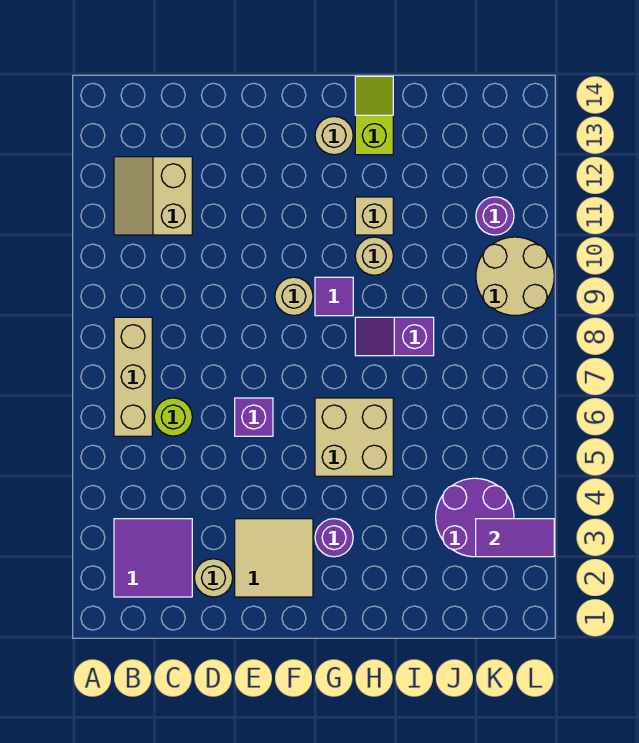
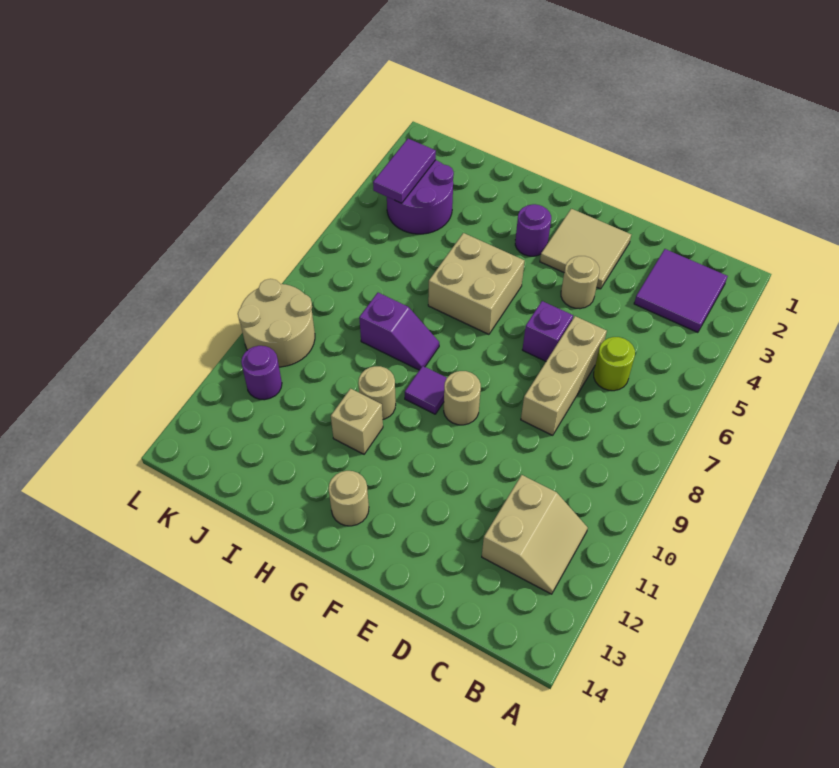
tan brick B6:B8 level 1 -> tan brick D6:D8 level 1
tan round brick D2 level 1 -> tan round brick E4 level 1
lime slope H13:H14 level 1 top 13 -> none
purple tile K3:L3 level 2 -> purple tile K3:K4 level 2

